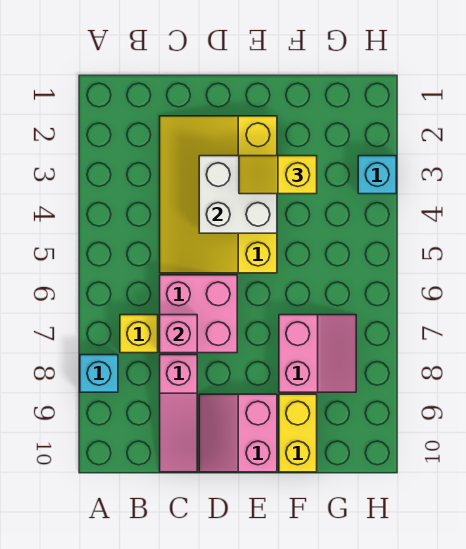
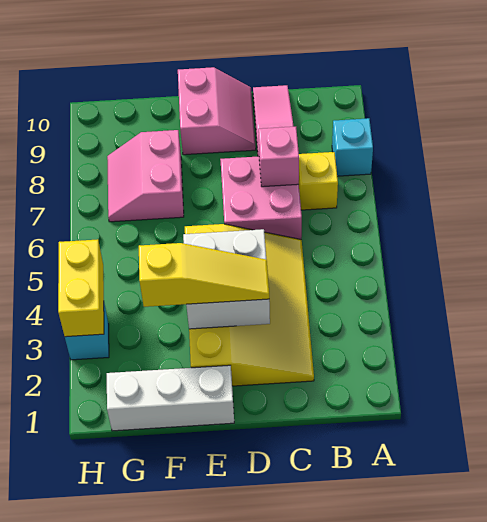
none -> white brick E1:G1 level 1
yellow slope E3:F3 level 3 top F -> yellow slope D3:F3 level 3 top F
yellow brick F9:F10 level 1 -> yellow brick H3:H4 level 2

